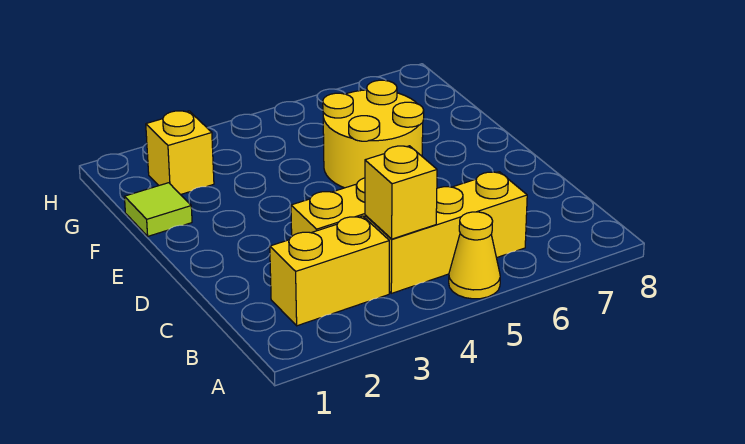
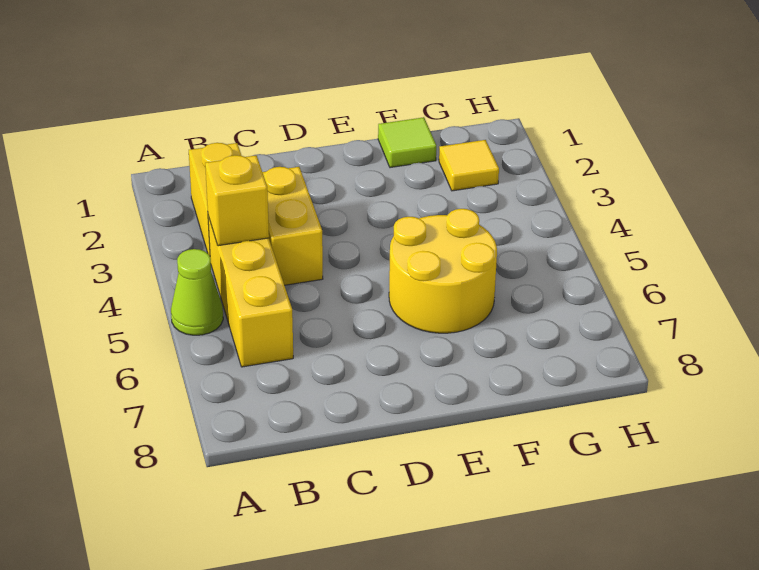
yellow cone A5 level 1 -> lime cone A5 level 1
yellow brick G2 level 1 -> yellow tile G2 level 1

